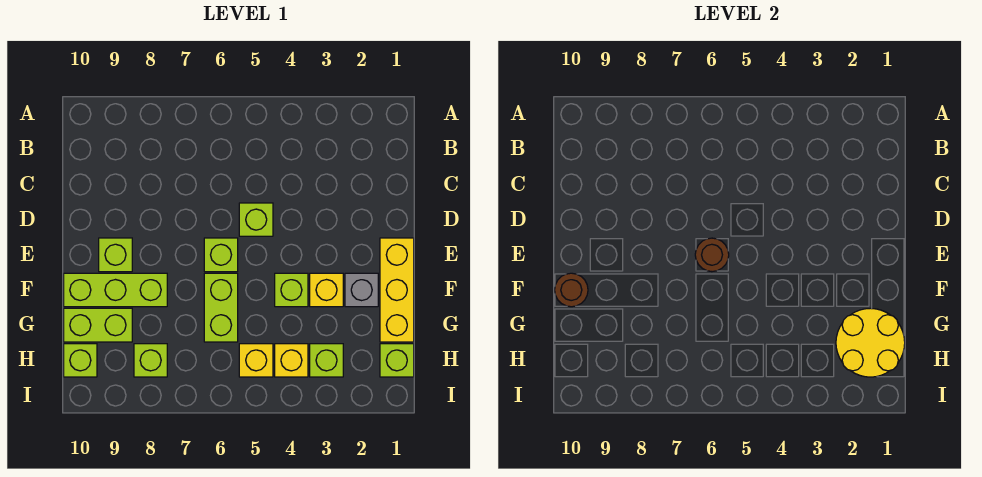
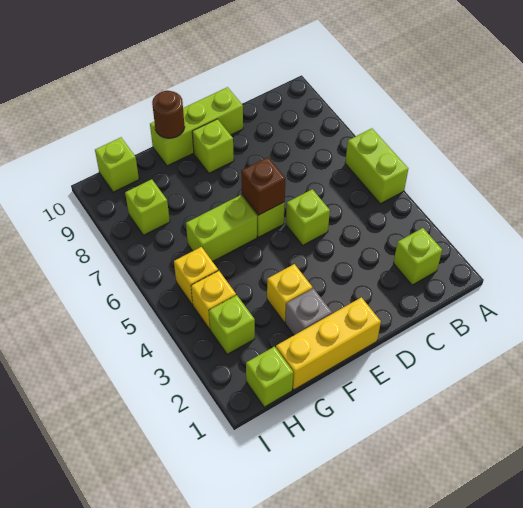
brown round brick E6 level 2 -> brown brick E6 level 2
lime brick F4 level 1 -> lime brick B2 level 1
lime brick F8:F10 level 1 -> lime brick D10:F10 level 1
yellow round brick G1:H2 level 2 -> none
lime brick G9:G10 level 1 -> lime brick A5:A6 level 1

